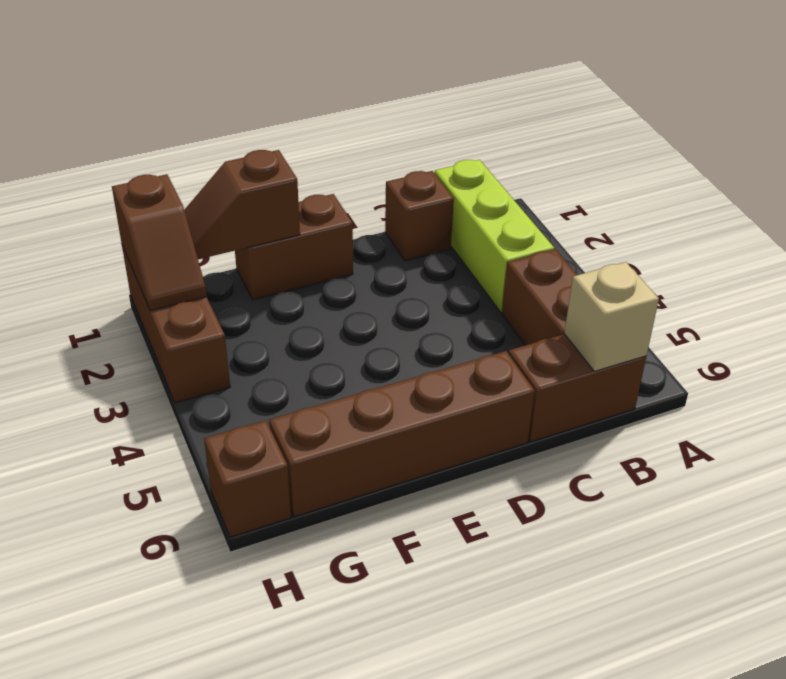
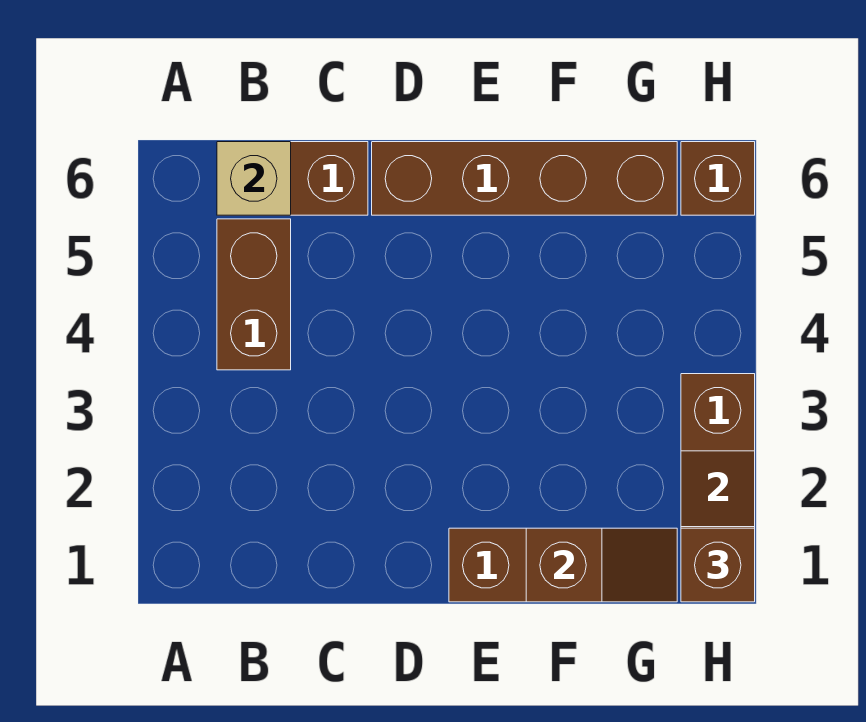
lime brick B1:B3 level 1 -> none
brown brick C1 level 1 -> brown brick H1 level 3

